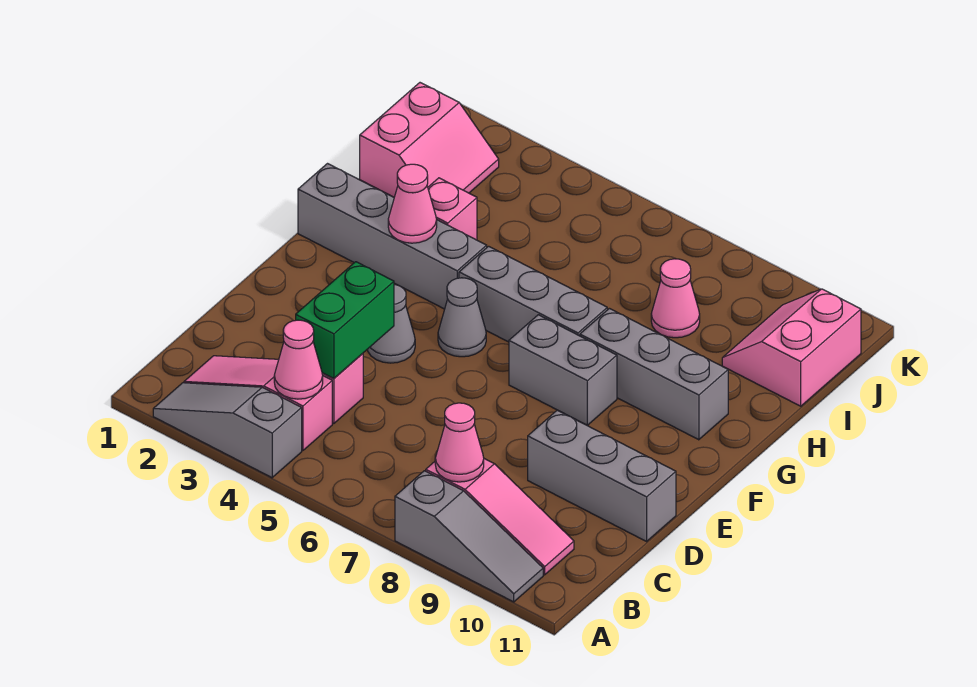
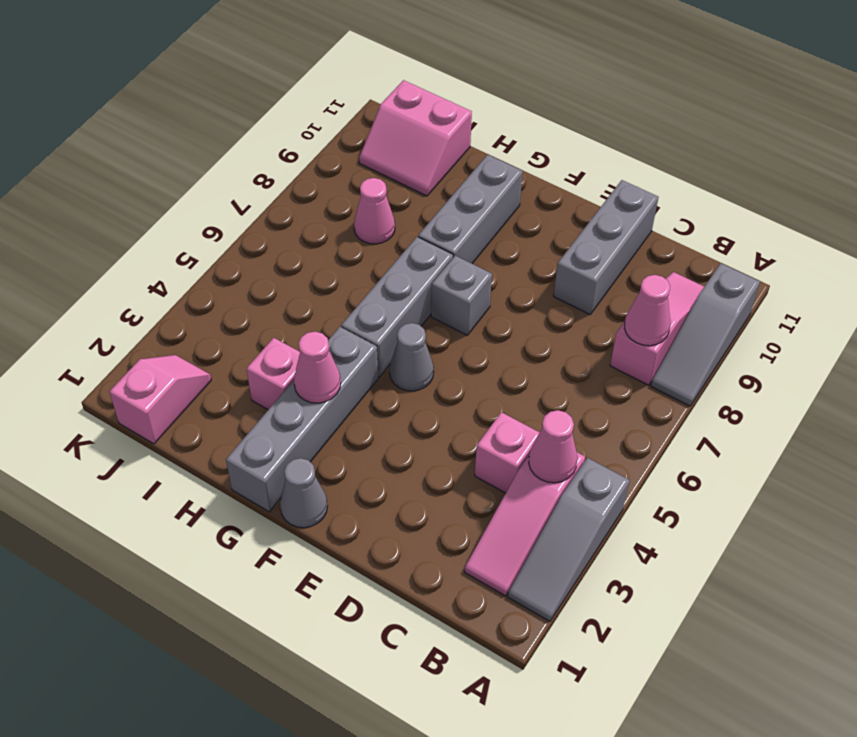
grey slope A8:A10 level 1 top 8 -> grey slope A8:A10 level 1 top 10
green brick C4:D4 level 2 -> none
grey cone E4 level 1 -> grey cone F1 level 1
grey brick F7:F8 level 1 -> grey brick F7 level 1
pink slope I1:J2 level 1 top 1 -> pink slope J1:J2 level 1 top 1

